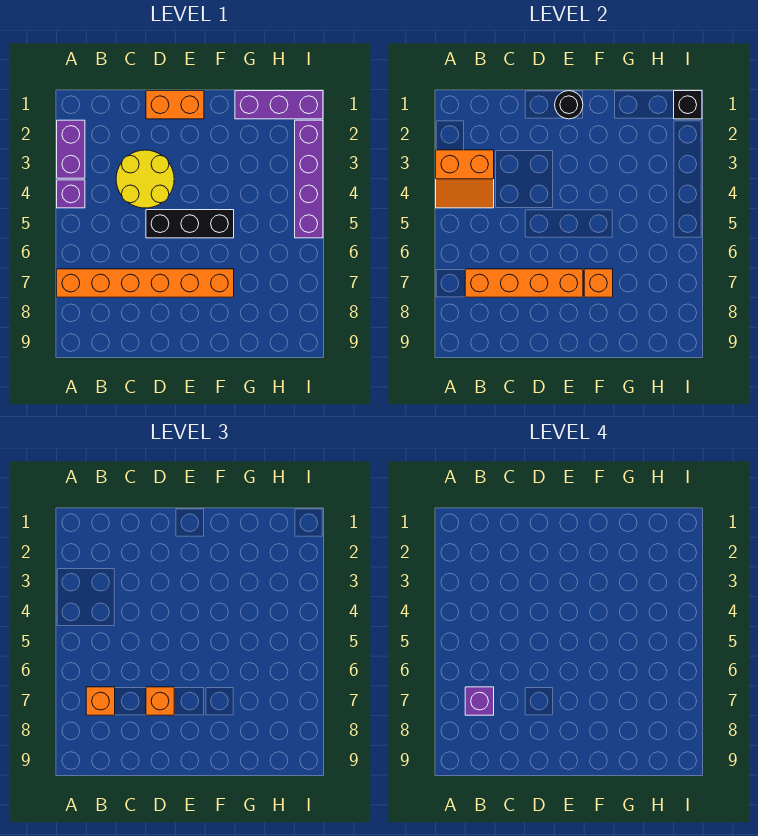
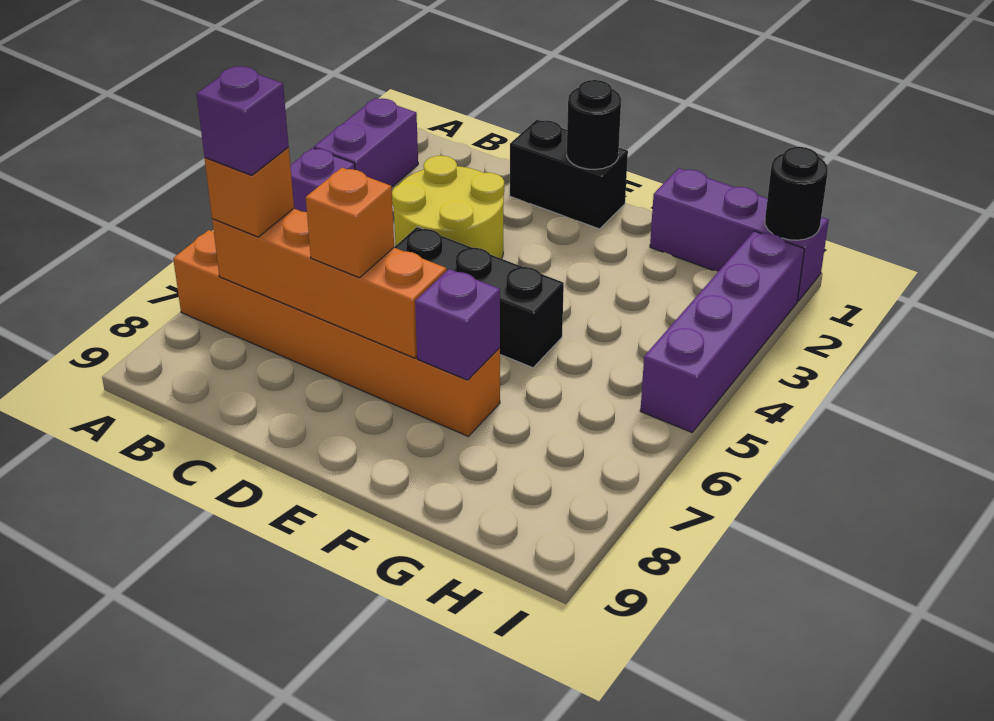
orange slope A3:B4 level 2 top 3 -> none
orange brick D1:E1 level 1 -> black brick D1:E1 level 1
orange brick F7 level 2 -> purple brick F7 level 2
black brick I1 level 2 -> black round brick I1 level 2

